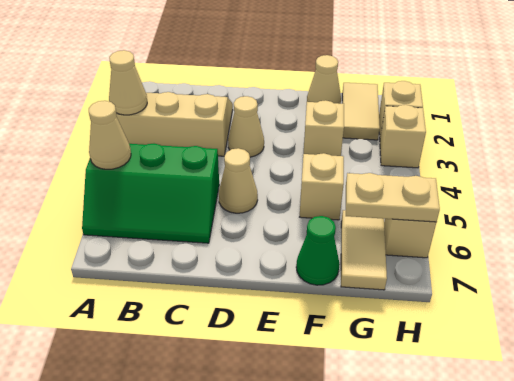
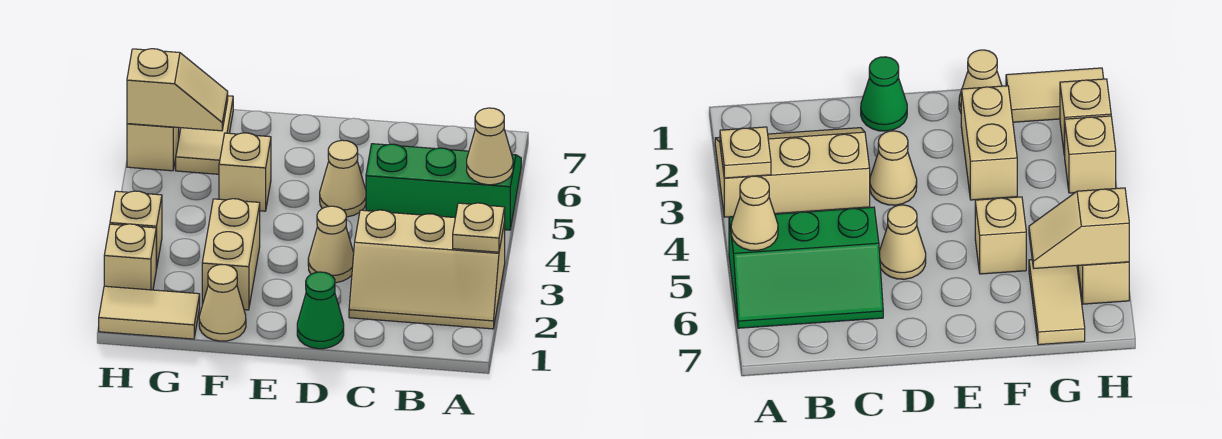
tan cone A3 level 2 -> tan plate A3 level 2
tan brick F3 level 1 -> tan brick F2:F3 level 1
green cone F7 level 1 -> green cone D1 level 1
tan tile G1:G2 level 1 -> tan tile G1:H1 level 1
tan plate G6:H6 level 2 -> tan slope G6:H6 level 2 top H

